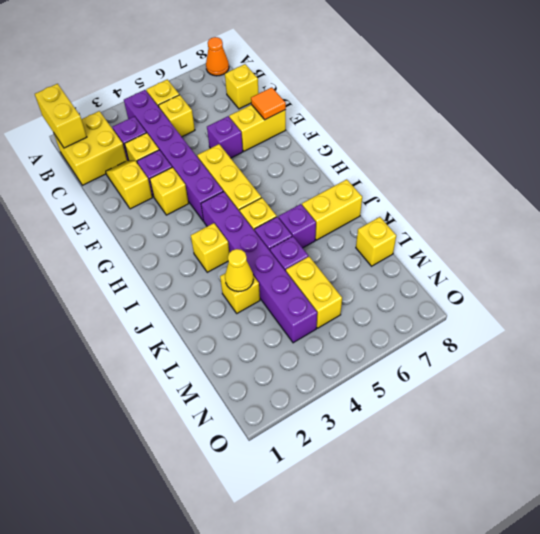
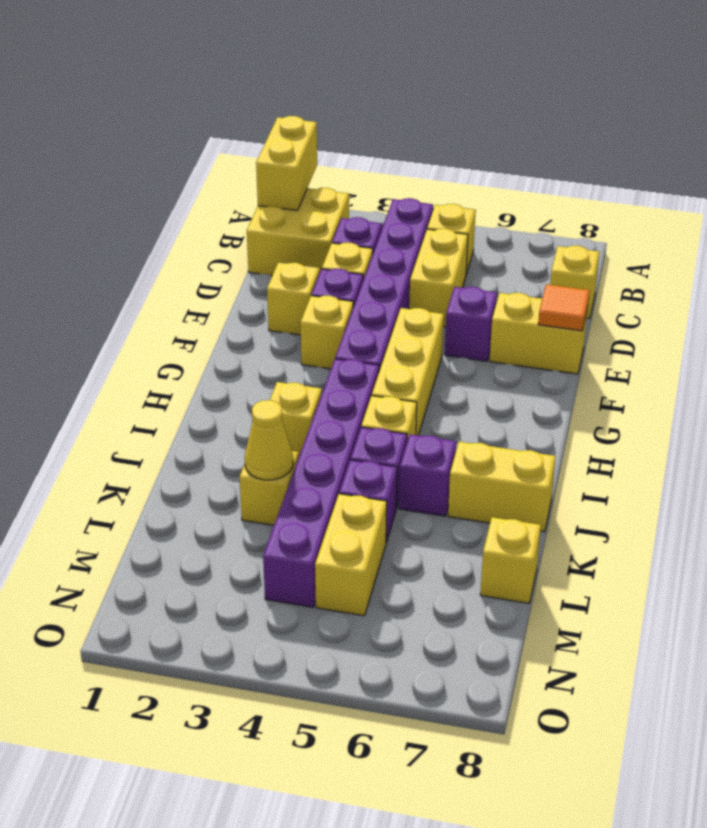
orange cone A8 level 1 -> none
yellow brick C5 level 1 -> yellow brick C5:D5 level 1

